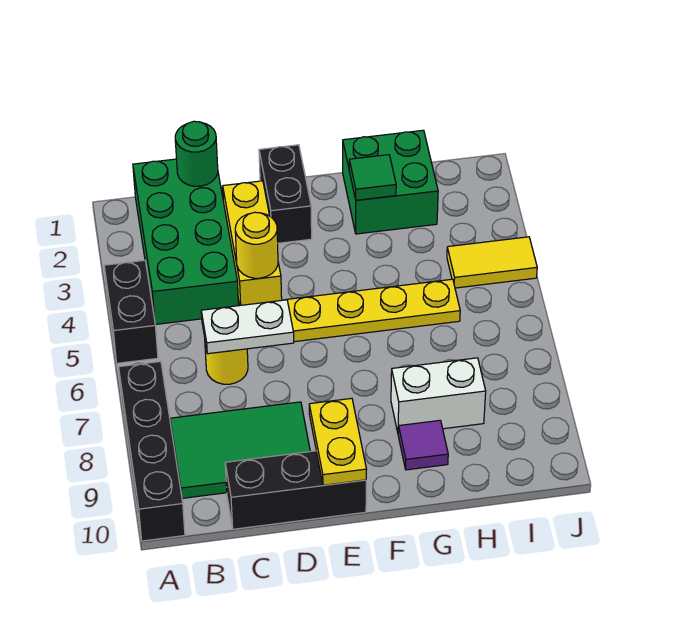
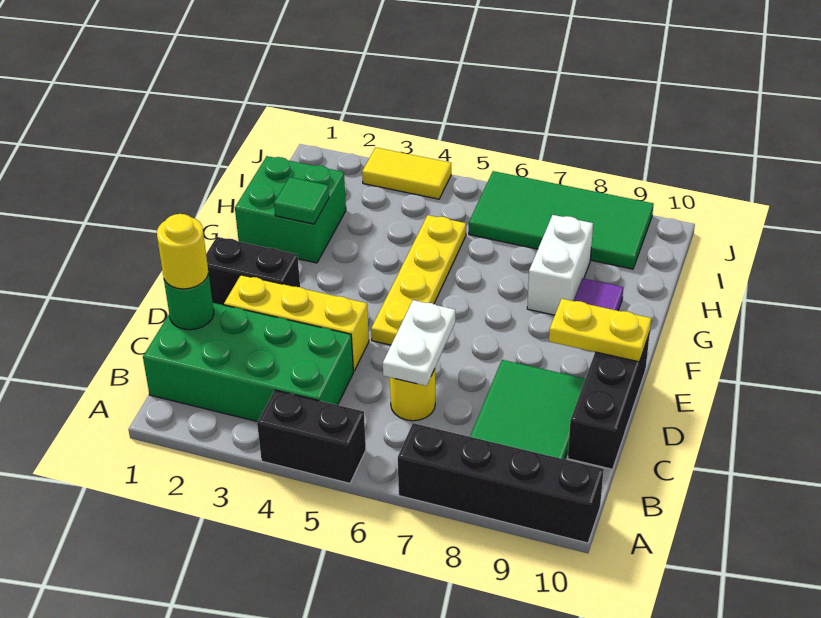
yellow round brick D4 level 2 -> yellow round brick C1 level 3
yellow tile I4:J4 level 1 -> yellow tile J3:J4 level 1
none -> green tile I6:J9 level 1

